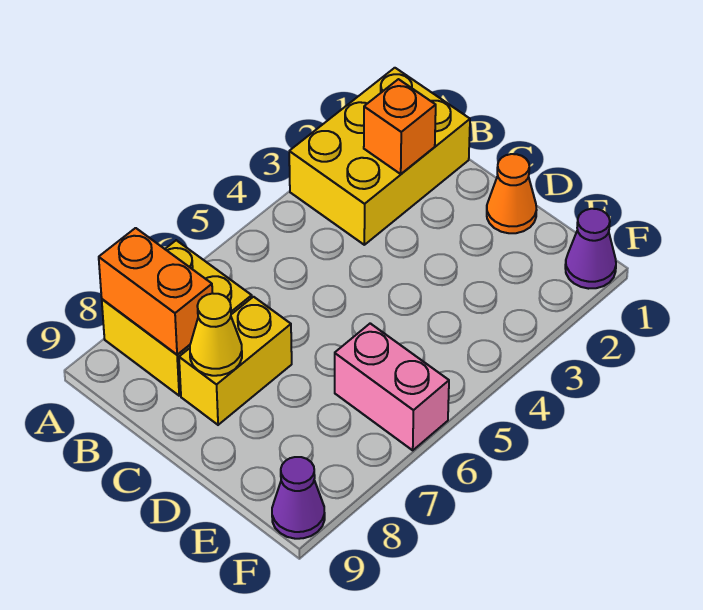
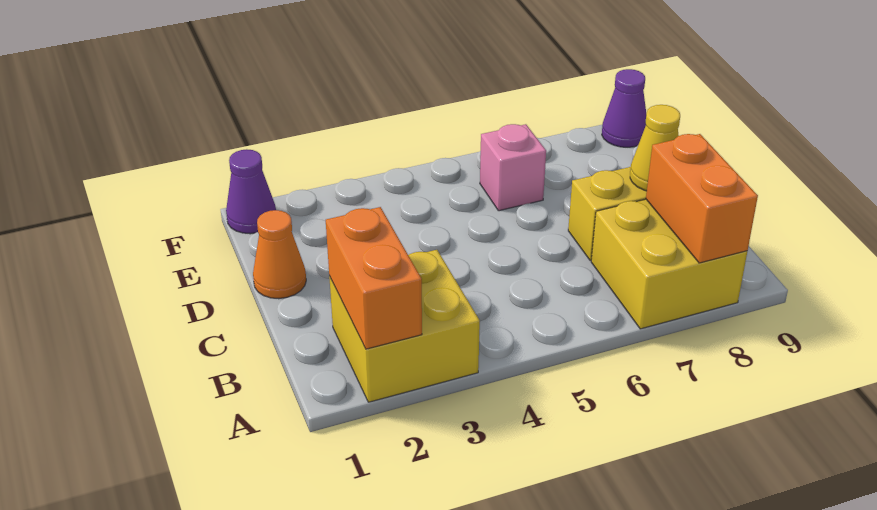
yellow brick A1:B3 level 1 -> yellow brick A2:B3 level 1
orange brick B2 level 2 -> orange brick A2:B2 level 2
pink brick E6:F6 level 1 -> pink brick E6 level 1

